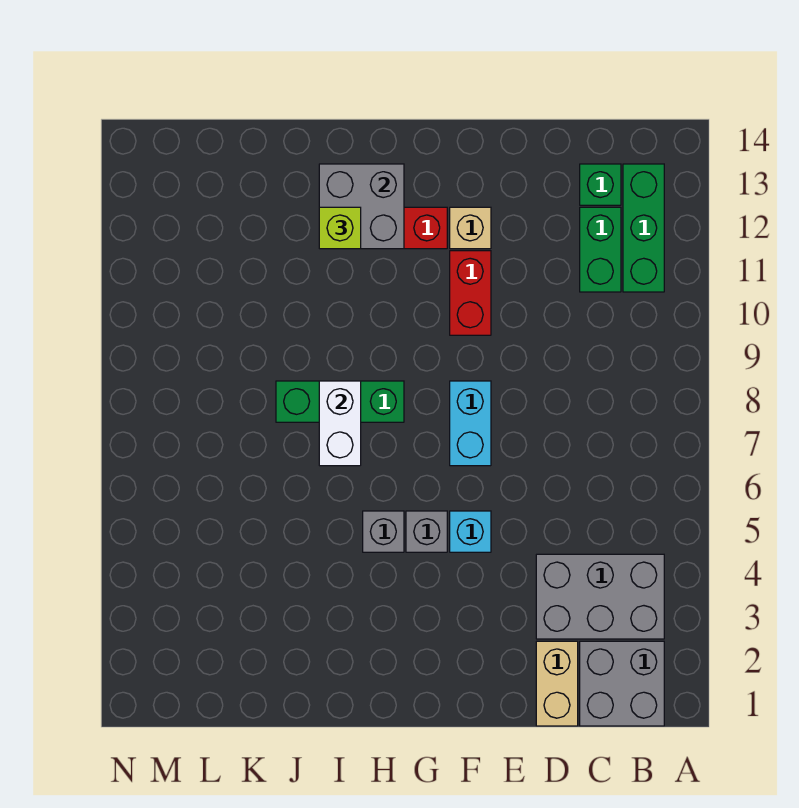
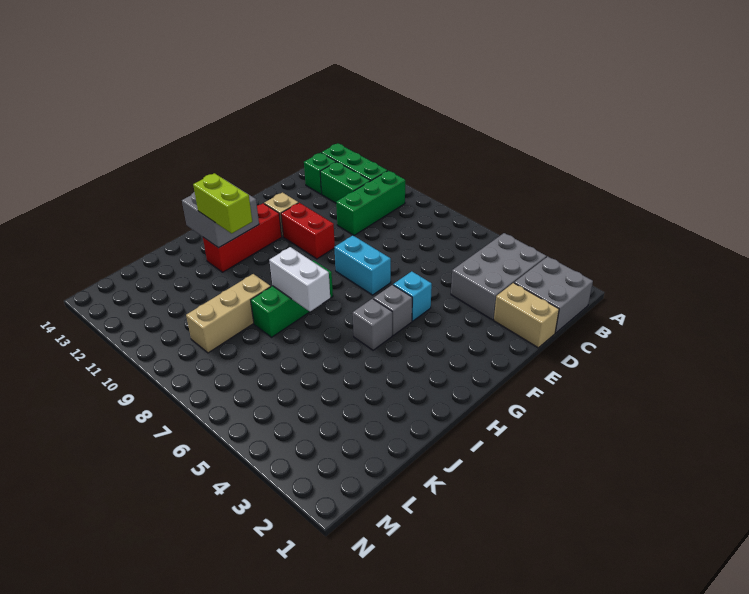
none -> green brick B10:D10 level 1
lime brick I12 level 3 -> lime brick I11:I12 level 3
none -> tan brick J9:L9 level 1

